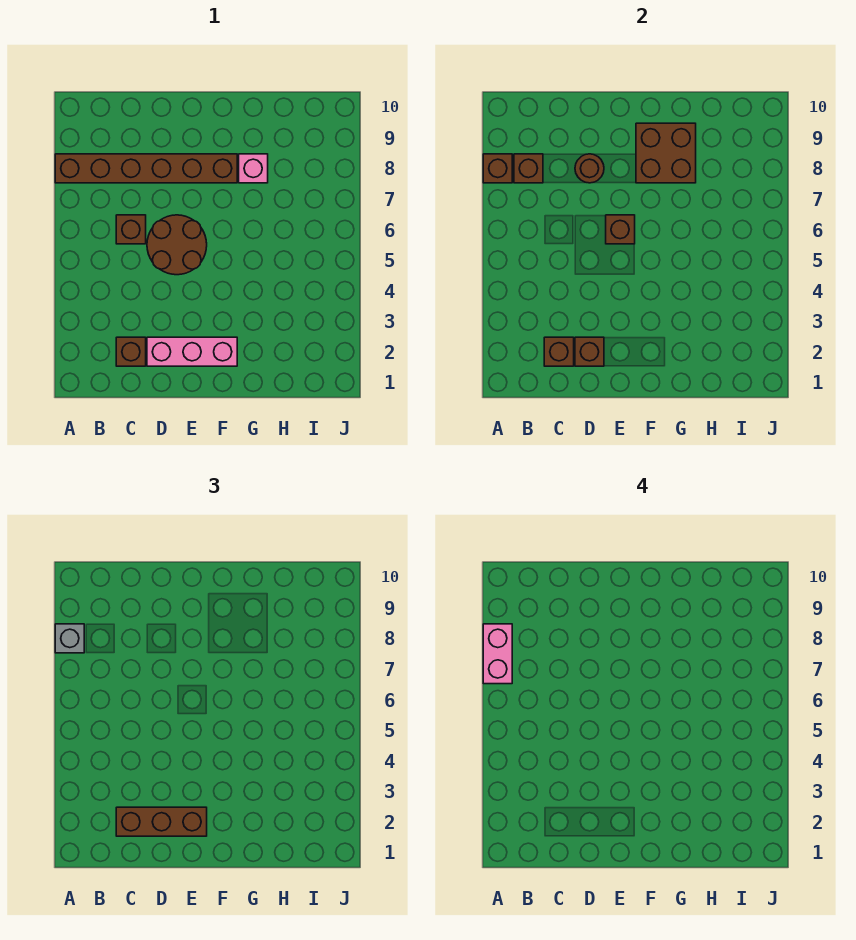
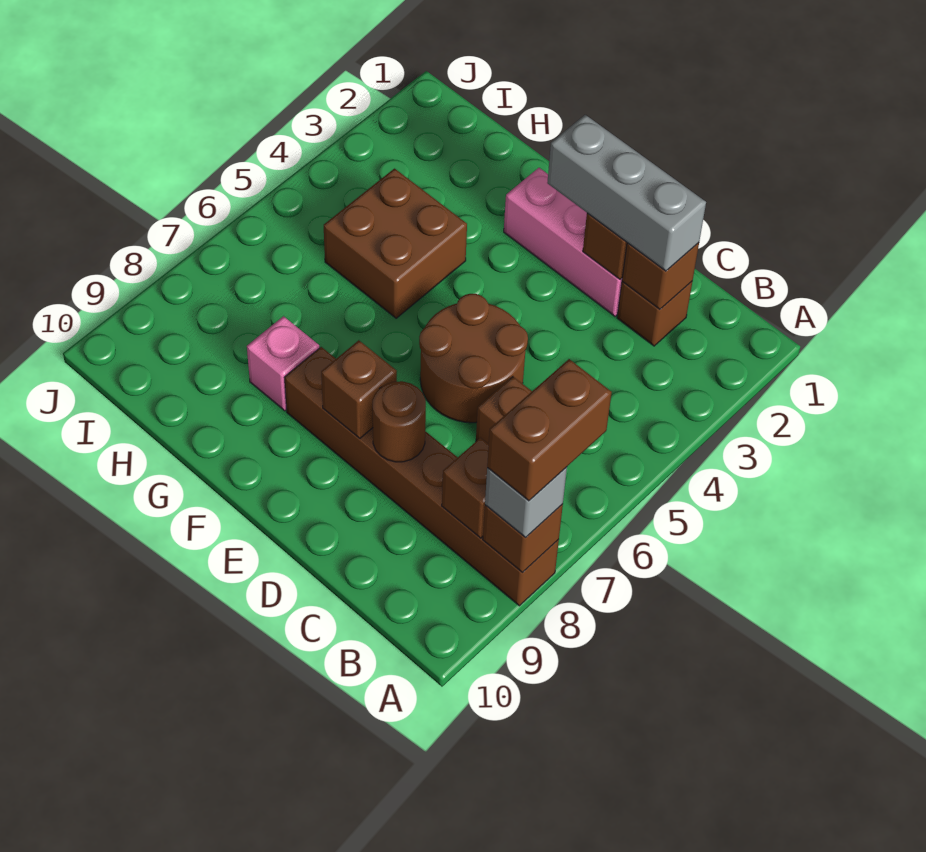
pink brick A7:A8 level 4 -> brown brick A7:A8 level 4
brown brick C2:E2 level 3 -> grey brick C2:E2 level 3
brown brick E6 level 2 -> brown brick E8 level 2
brown brick F8:G9 level 2 -> brown brick G4:H5 level 1

